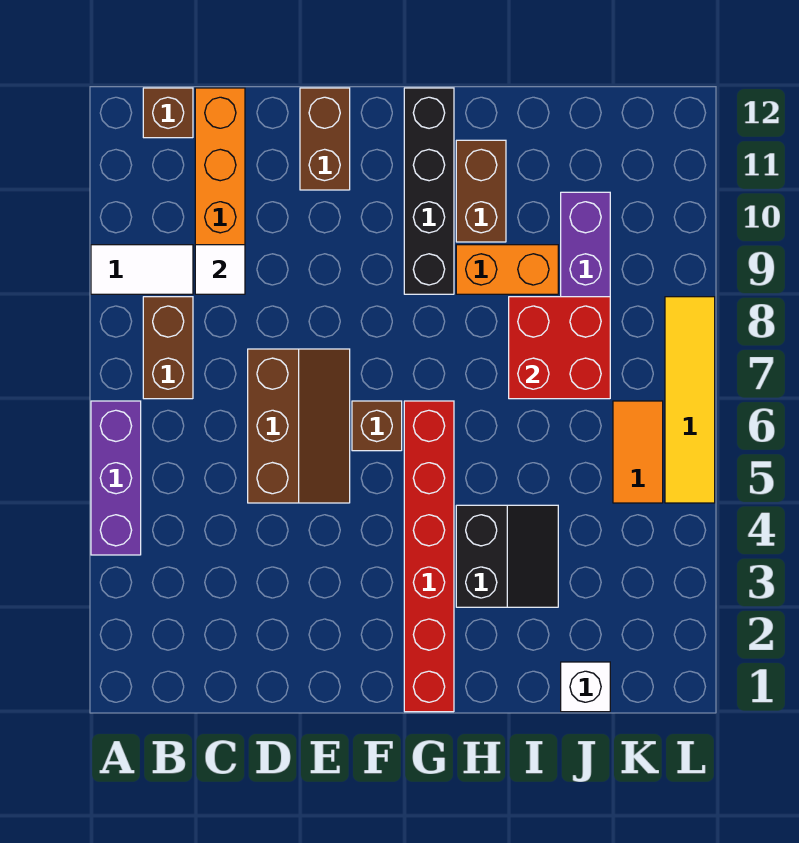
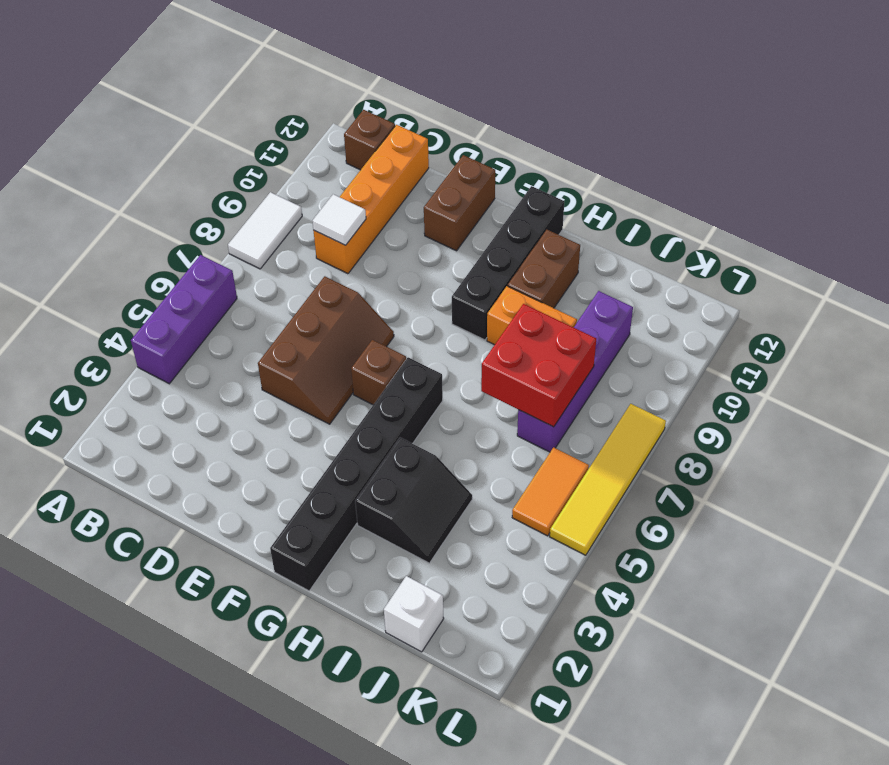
white tile A9:B9 level 1 -> white tile A8:A9 level 1
brown brick B7:B8 level 1 -> none
red brick G1:G6 level 1 -> black brick G1:G6 level 1

